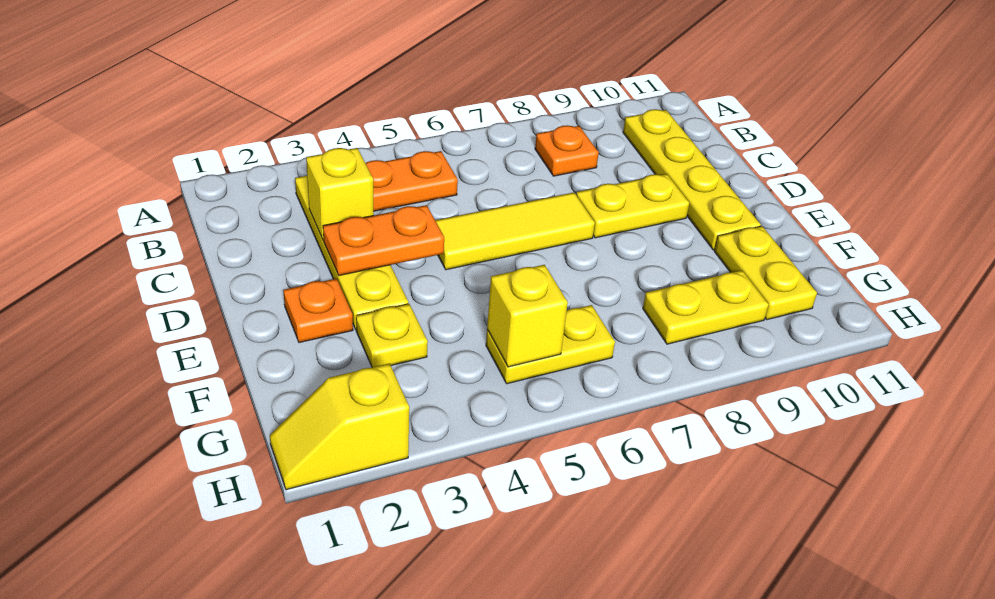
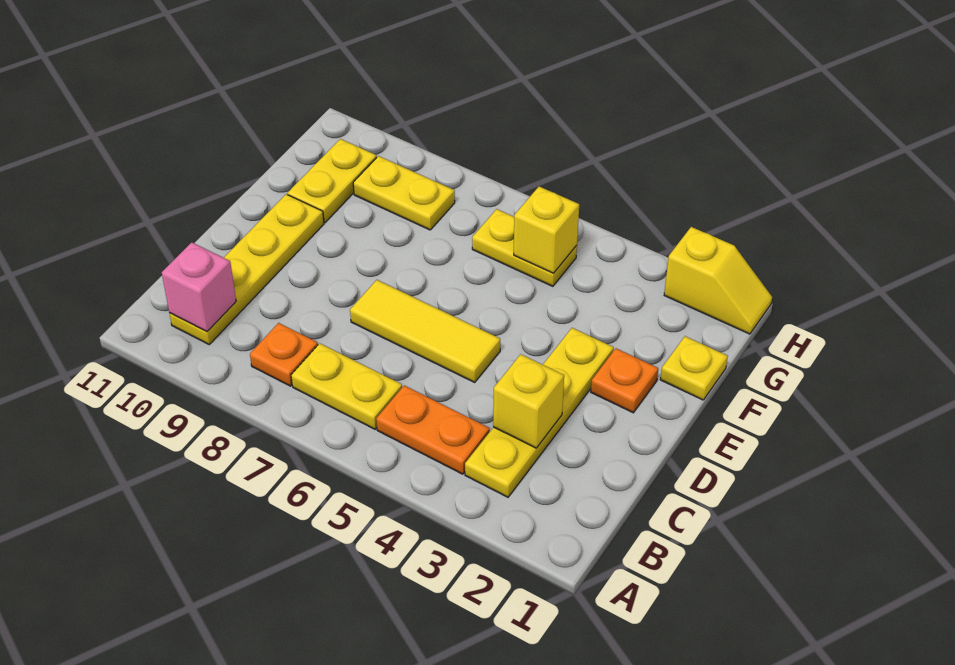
none -> pink brick B10 level 2
orange plate D3:D4 level 2 -> none
yellow plate D8:D9 level 1 -> yellow plate B6:B7 level 1
yellow plate F3 level 1 -> yellow plate F1 level 1

